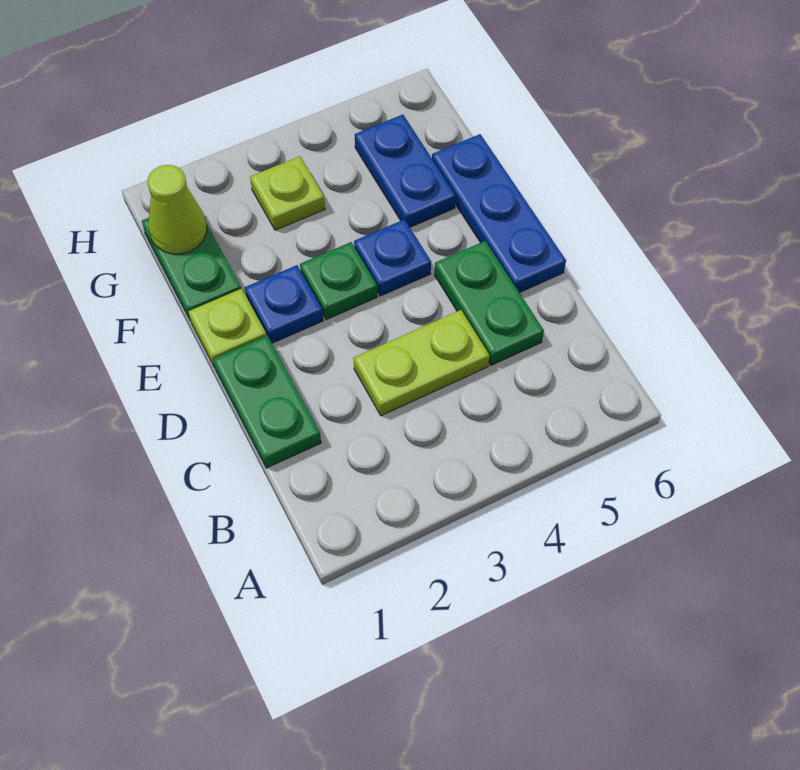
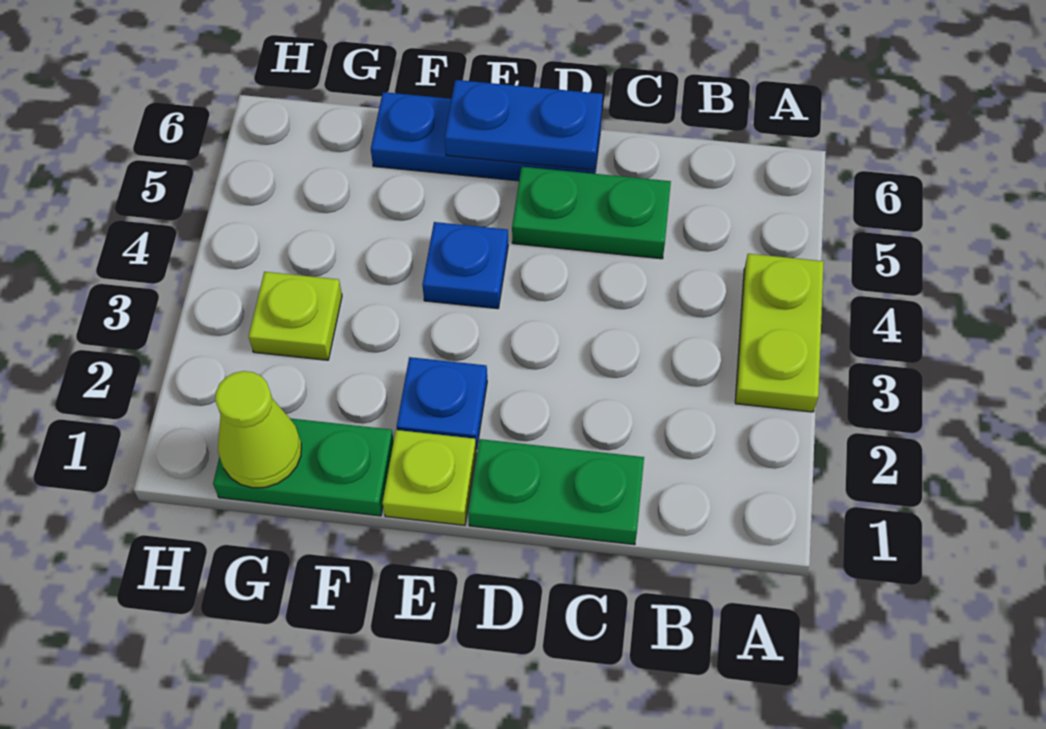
lime plate C3:C4 level 1 -> lime plate A3:A4 level 1
green plate E3 level 1 -> none
blue plate F5:G5 level 1 -> blue plate D6:E6 level 2

